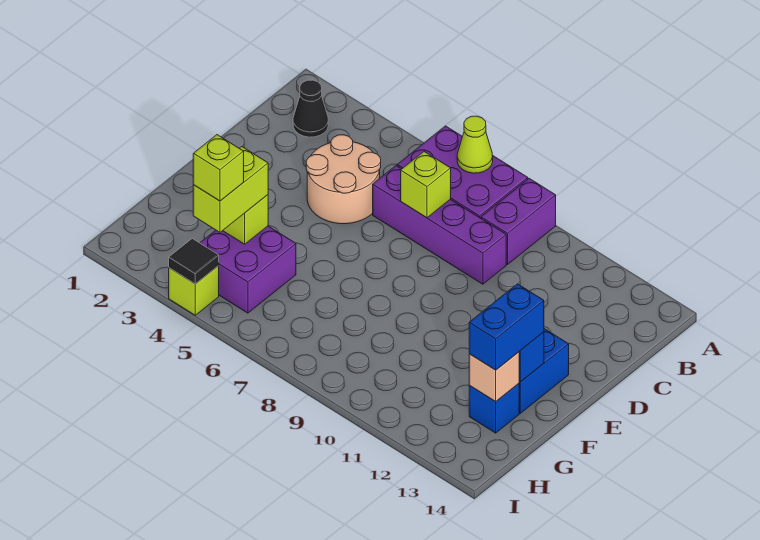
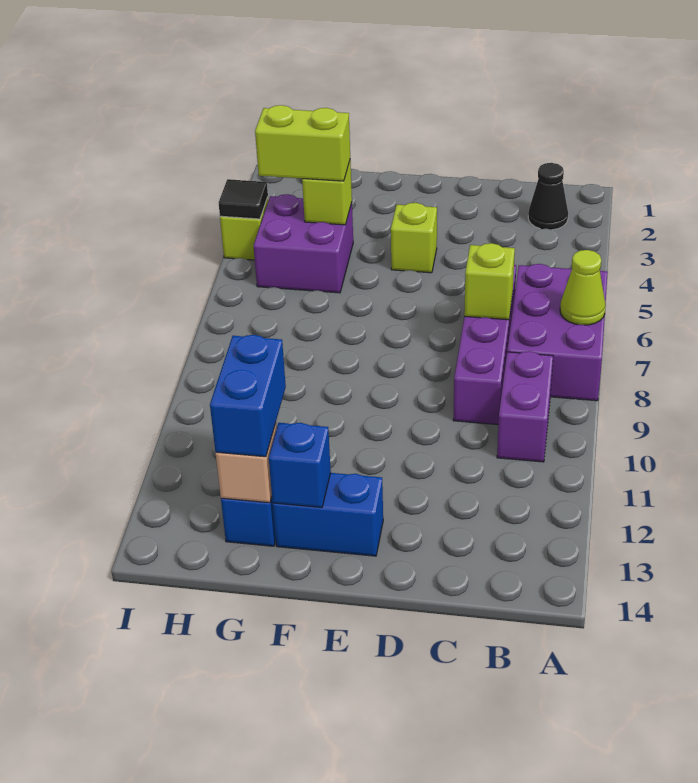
purple brick A9:B9 level 1 -> purple brick B9:B10 level 1
tan round brick C4:D5 level 1 -> none
blue brick F13:G13 level 3 -> blue brick G12:G13 level 3
lime brick H4 level 4 -> lime brick E4 level 1

